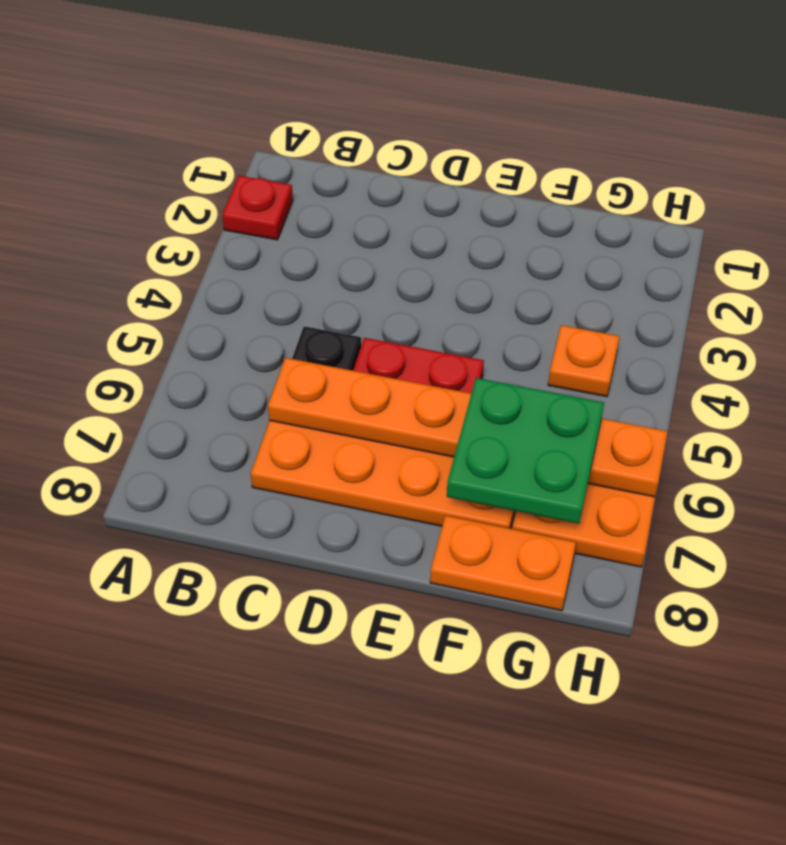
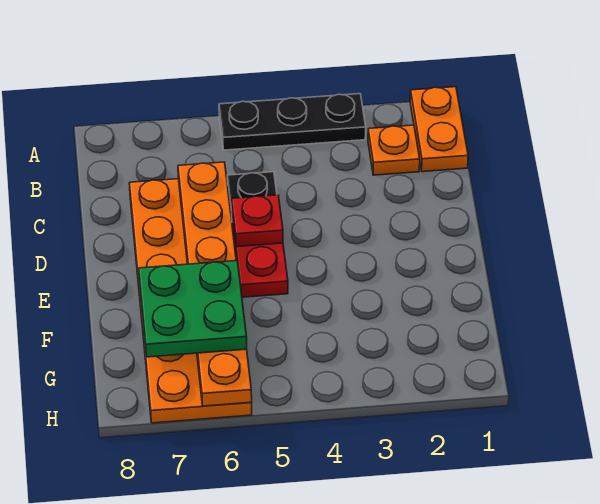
red plate A2 level 1 -> red plate D5 level 2
none -> black plate A3:A5 level 1
orange plate F8:G8 level 1 -> orange plate A1:B1 level 1
orange plate G4 level 1 -> orange plate B2 level 1

